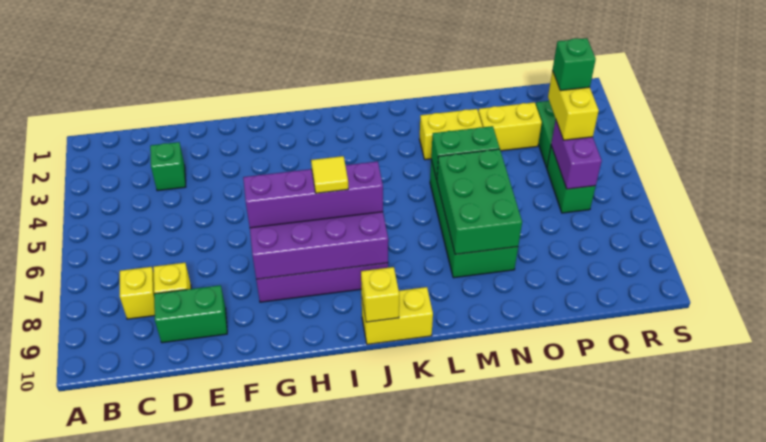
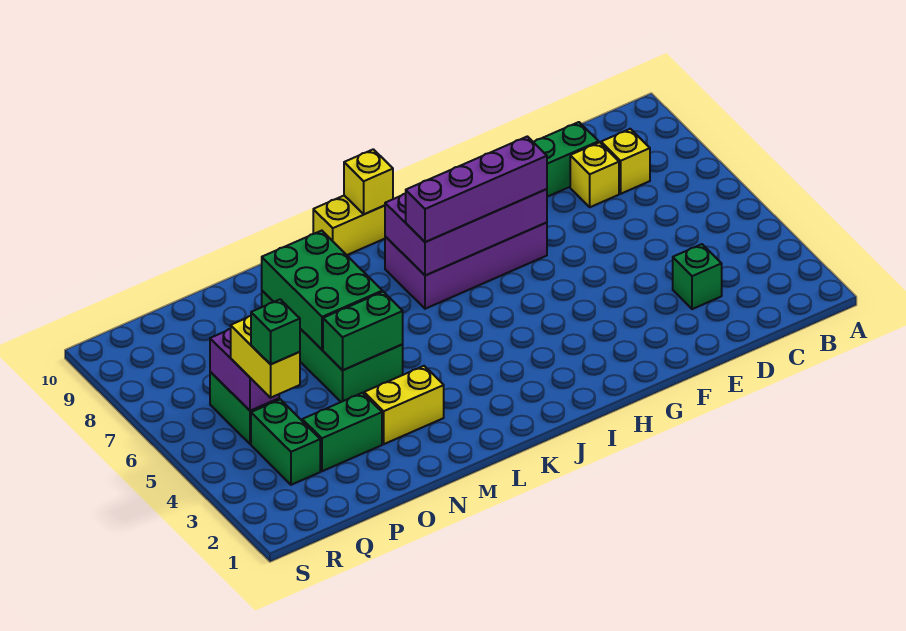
yellow tile I7 level 4 -> none
yellow brick O3:P3 level 1 -> green brick O3:P3 level 1

